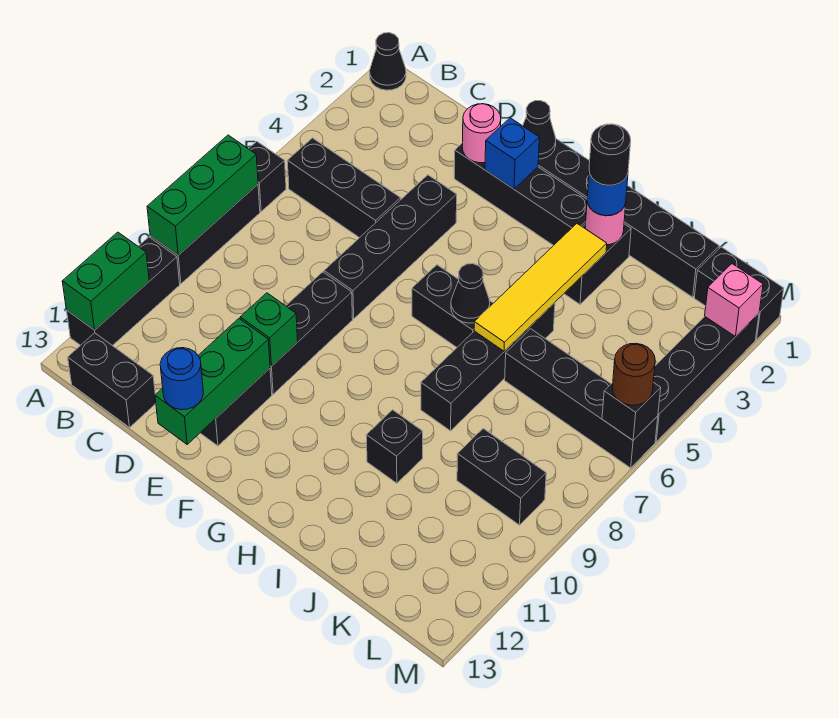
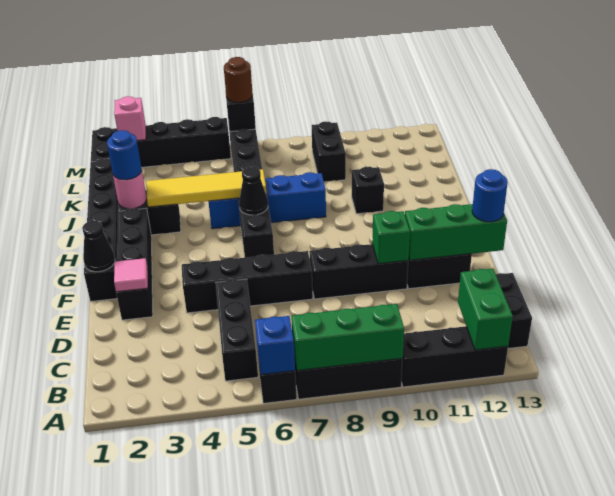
black cone A1 level 1 -> none
green brick A11:A12 level 2 -> green brick A12:B12 level 2
pink round brick E2 level 2 -> pink tile E2 level 2
blue brick F2 level 2 -> blue brick A6 level 2
black round brick I2 level 4 -> none
black brick I5:I8 level 1 -> blue brick I5:I8 level 1

